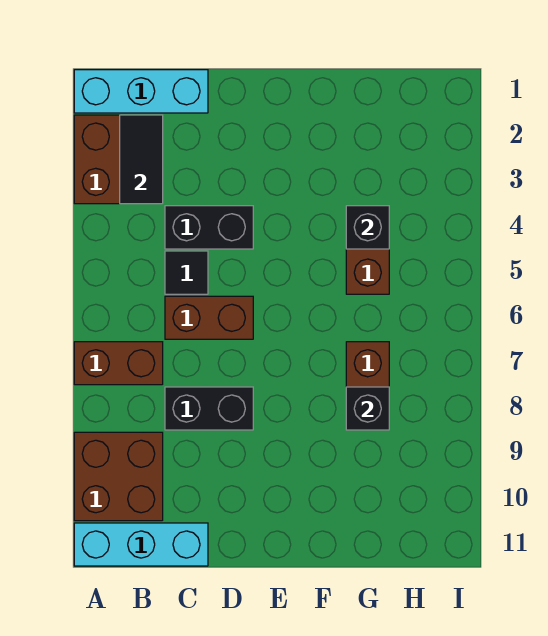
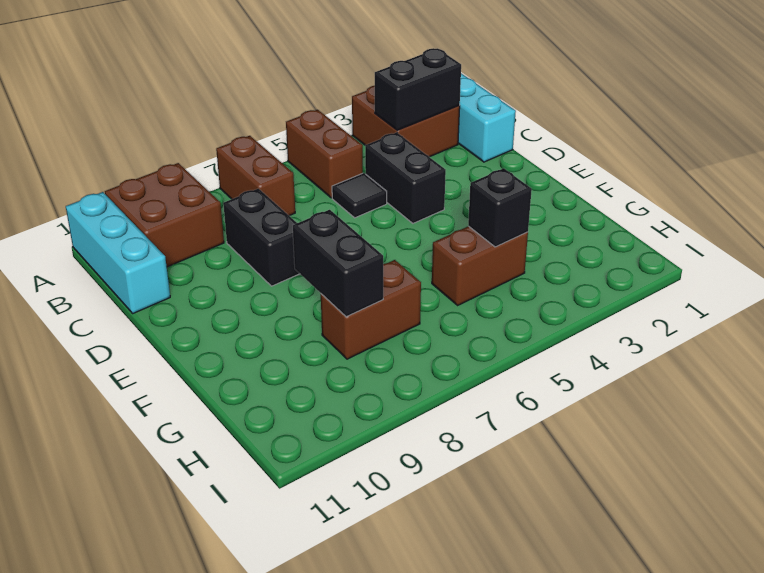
black tile B2:B3 level 2 -> black brick B2:B3 level 2
brown brick C6:D6 level 1 -> brown brick A5:B5 level 1
black brick G8 level 2 -> black brick F8:G8 level 2

